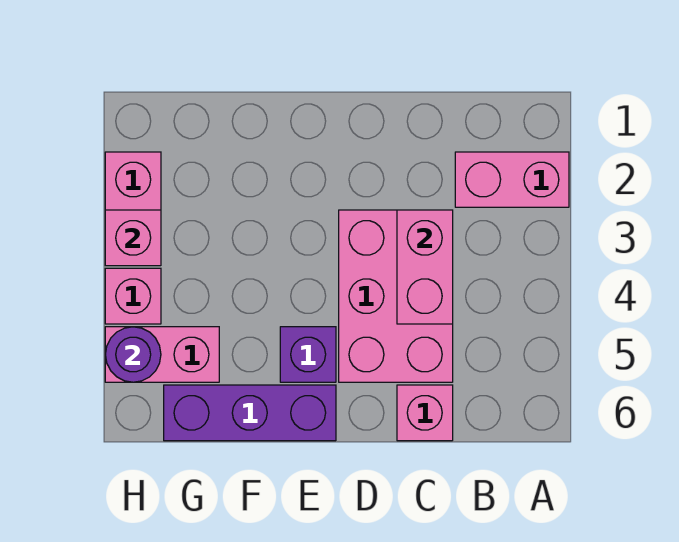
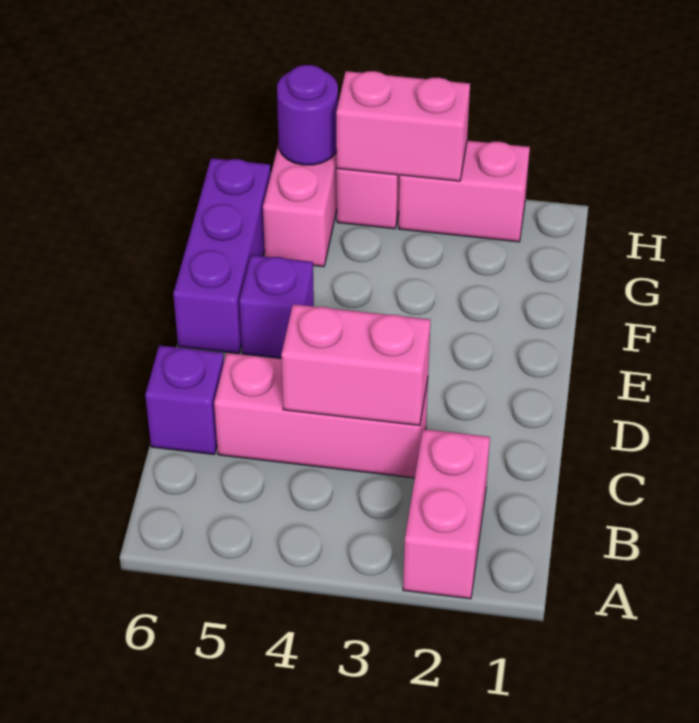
pink brick C3:D5 level 1 -> pink brick C3:C5 level 1
pink brick C6 level 1 -> purple brick C6 level 1
pink brick H3 level 2 -> pink brick H3:H4 level 2

